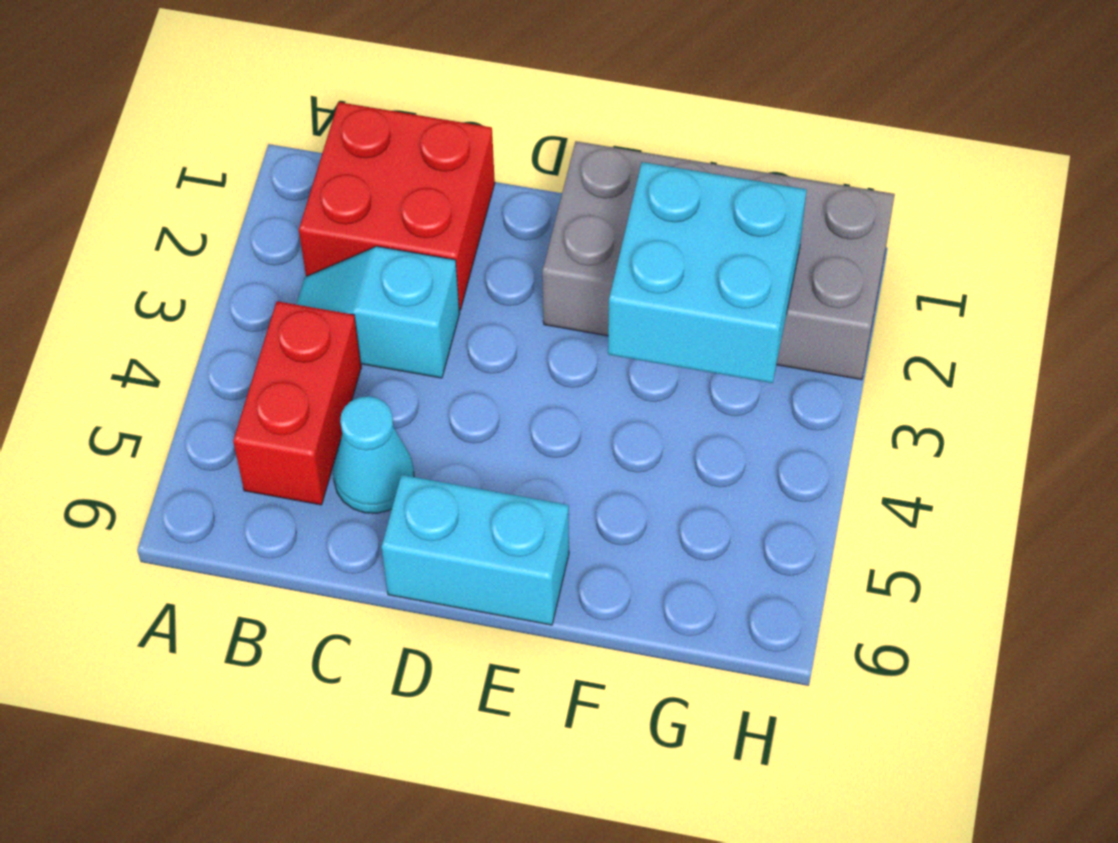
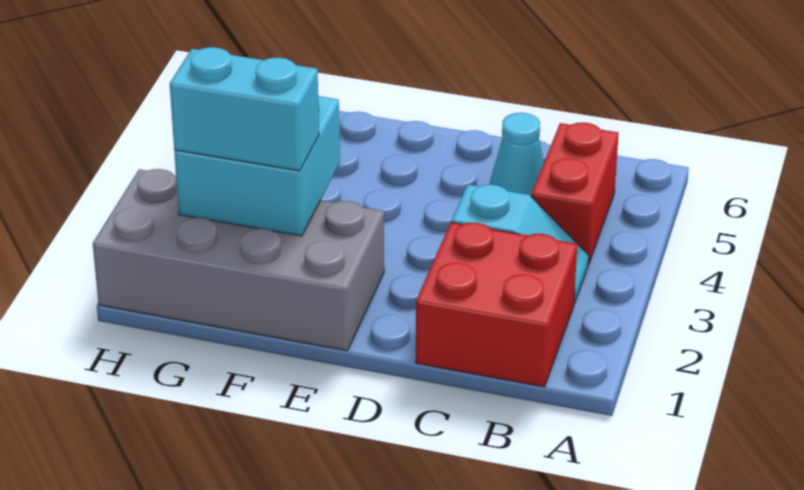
cyan brick D6:E6 level 1 -> cyan brick F2:G2 level 3

